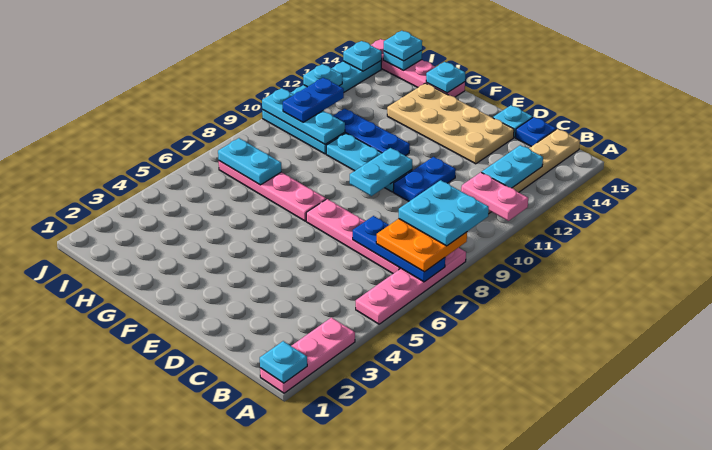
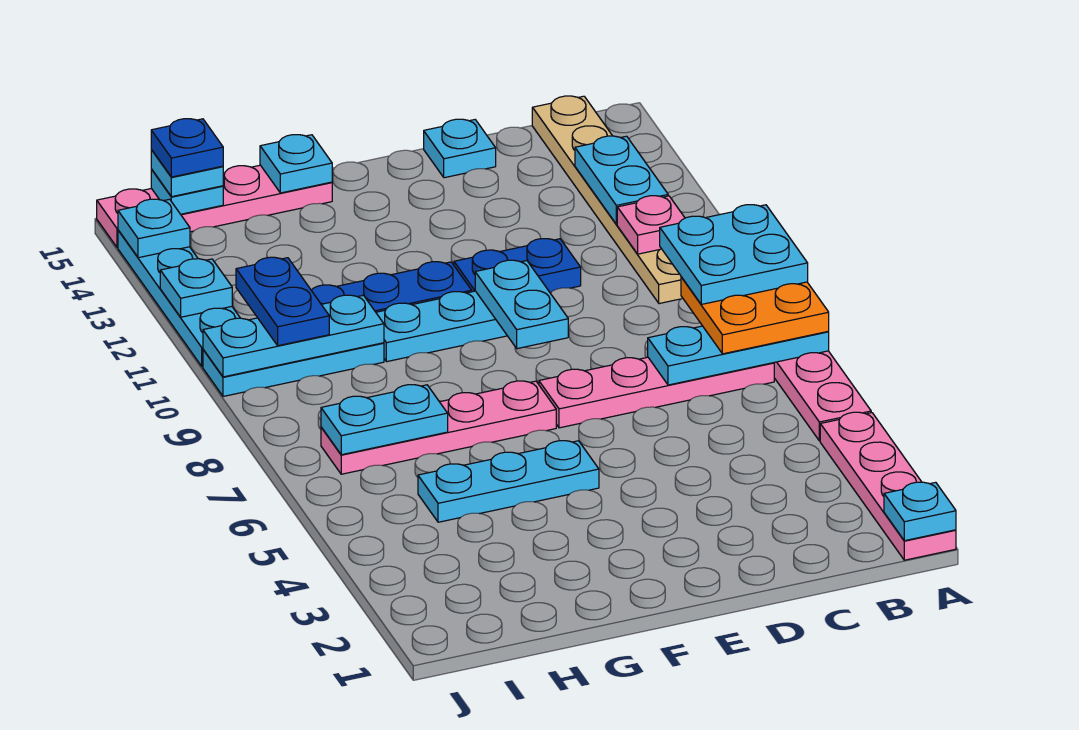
pink plate A1:A3 level 1 -> pink plate A1:A4 level 1
blue plate A7:C7 level 2 -> cyan plate A7:C7 level 2
pink plate A11:B11 level 2 -> pink plate B11 level 2
blue plate C15 level 1 -> blue plate I15 level 4
blue plate D10:D11 level 1 -> blue plate D11:E11 level 1
tan plate D13:G14 level 1 -> none
none -> cyan plate F5:H5 level 1

